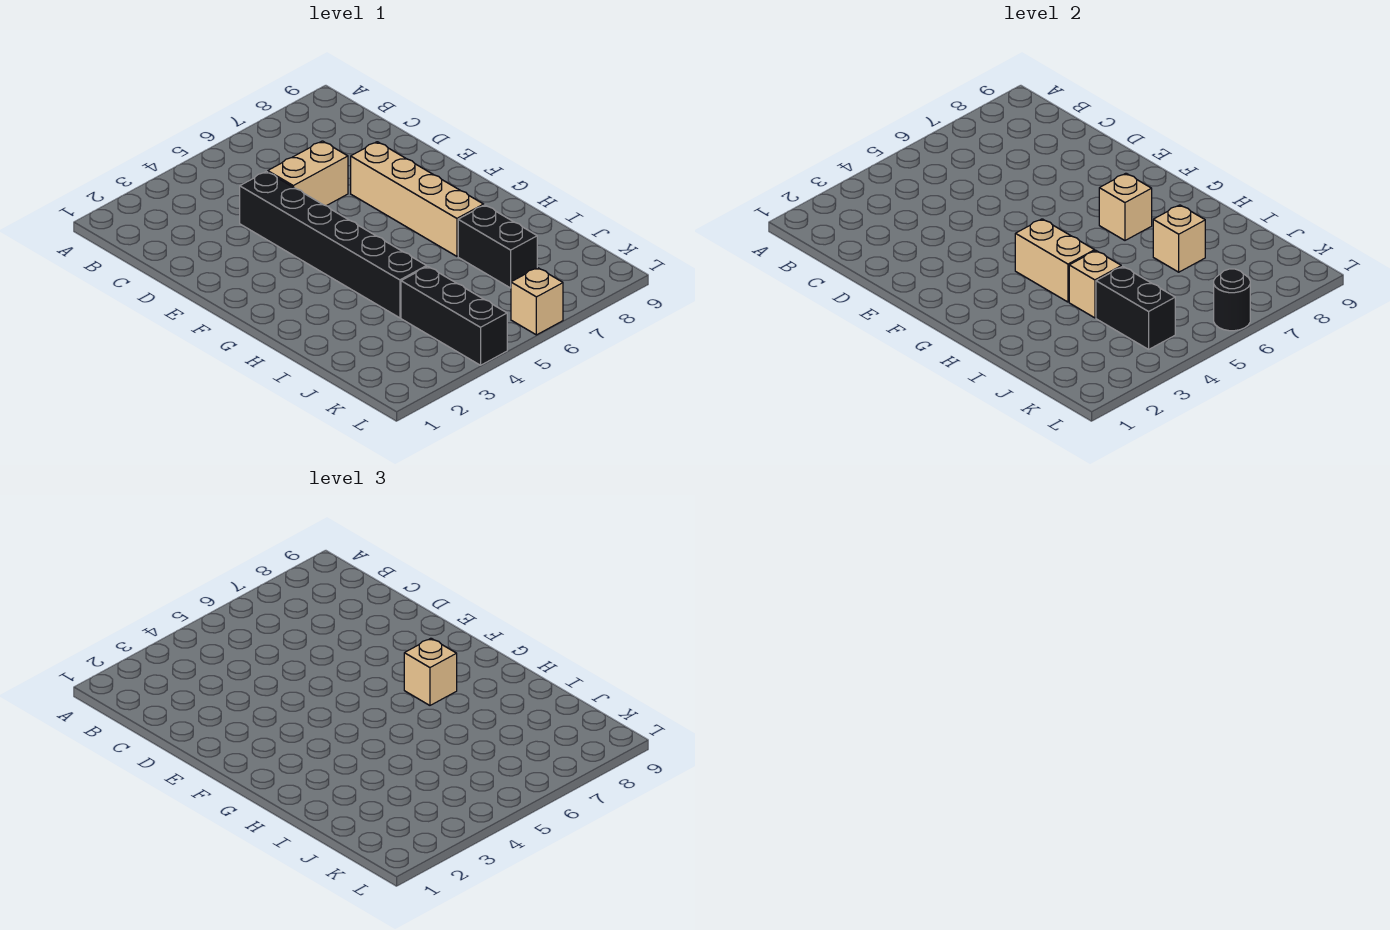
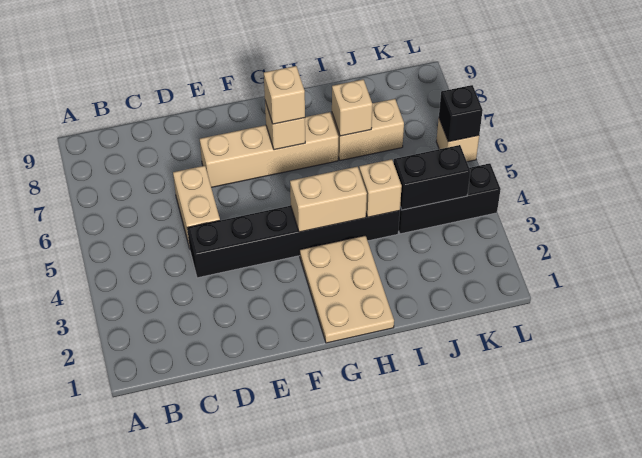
none -> tan plate G1:H3 level 1
black brick I7:J7 level 1 -> tan brick I7:J7 level 1
black round brick L6 level 2 -> black brick L6 level 2

